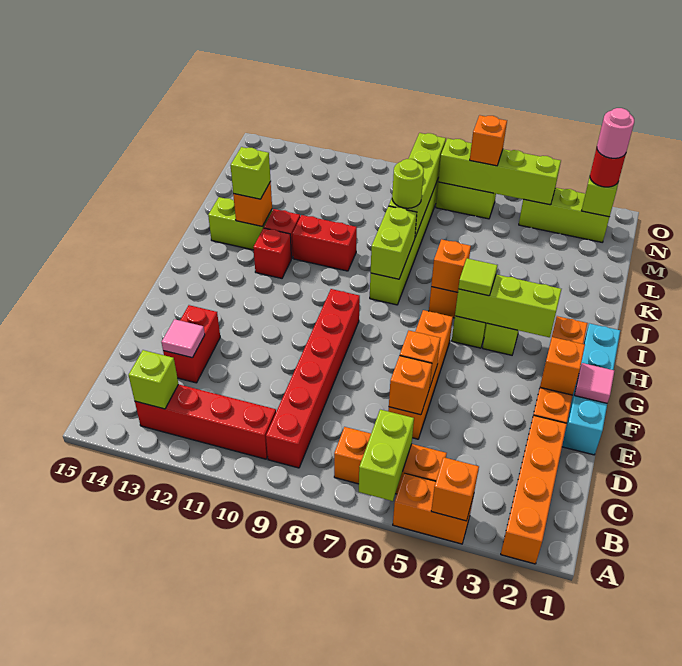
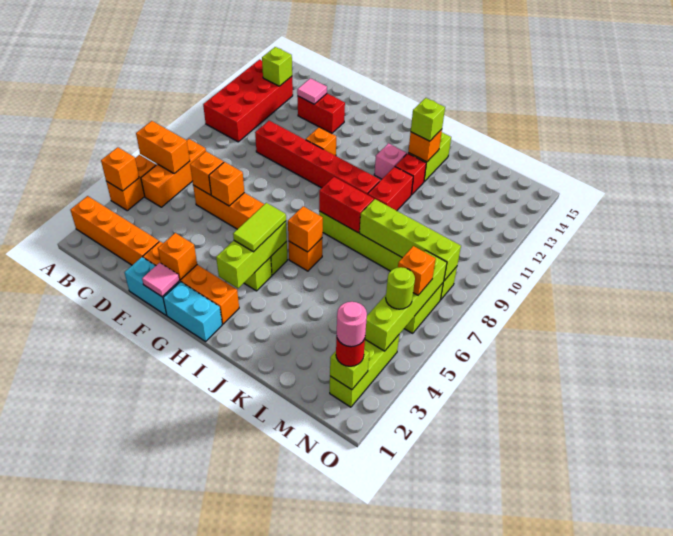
lime brick A6:B6 level 2 -> orange brick A6:B6 level 2
red brick B9:G9 level 1 -> red brick D10:I10 level 1
red brick B10:B13 level 1 -> red brick A10:B13 level 1
none -> orange brick F11 level 1
lime tile H5 level 3 -> lime tile H4:H5 level 3
lime brick I8:J8 level 2 -> red brick I8:J8 level 2
red brick I12 level 1 -> pink brick I12 level 1
lime round brick K8 level 3 -> lime round brick N5 level 3

